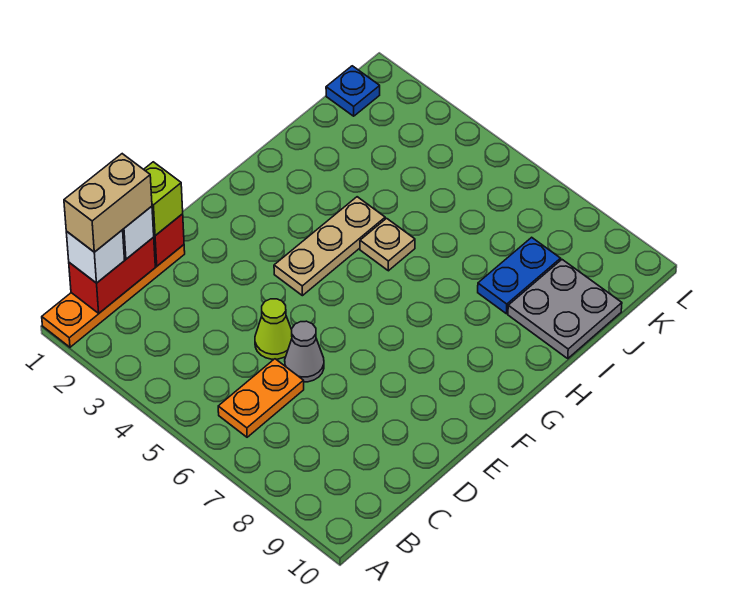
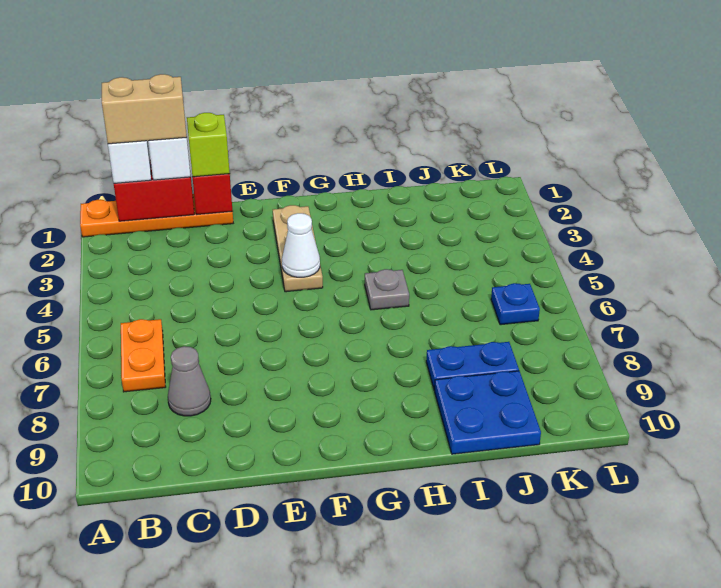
orange plate B6:C6 level 1 -> orange plate B6:B7 level 1
lime cone D5 level 1 -> none
grey cone D6 level 1 -> grey cone C8 level 1
tan plate F4:H4 level 1 -> tan plate F2:F4 level 1
none -> white cone F4 level 2
tan plate H5 level 1 -> grey plate H5 level 1
grey plate I9:J10 level 1 -> blue plate I9:J10 level 1
blue plate K1 level 1 -> blue plate K6 level 1

